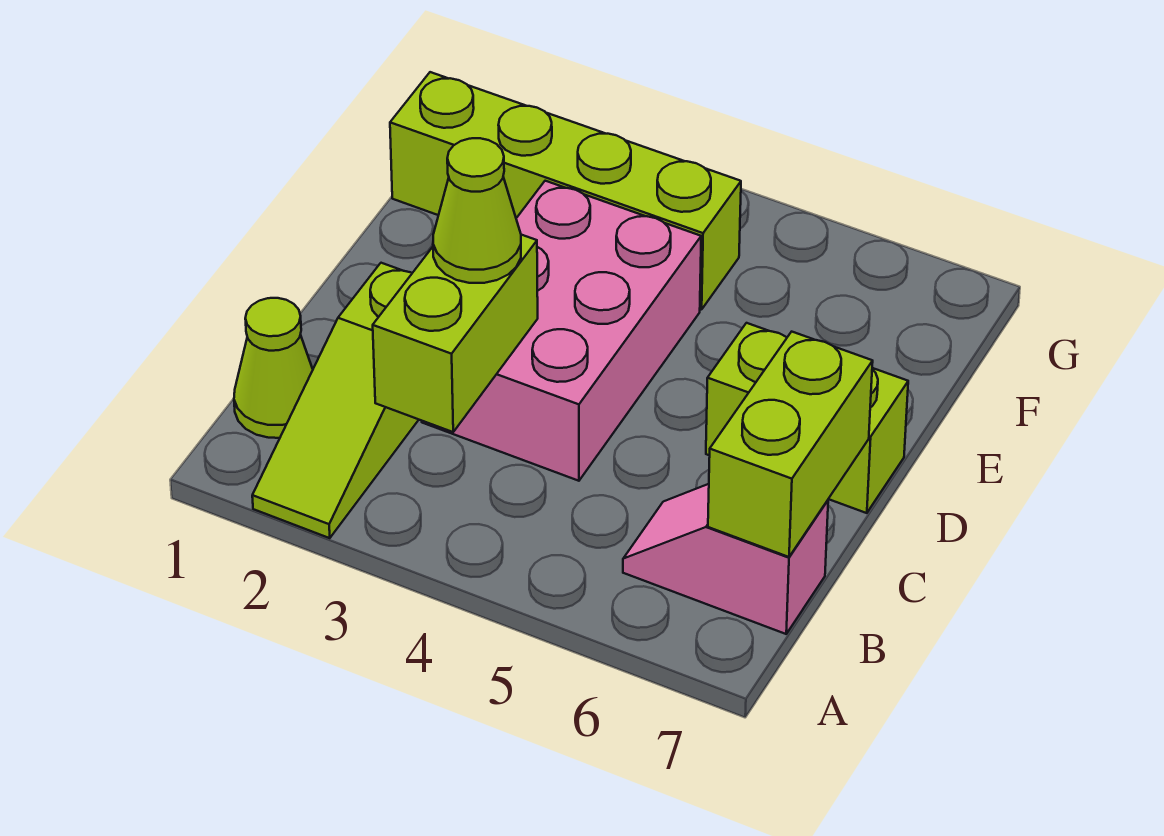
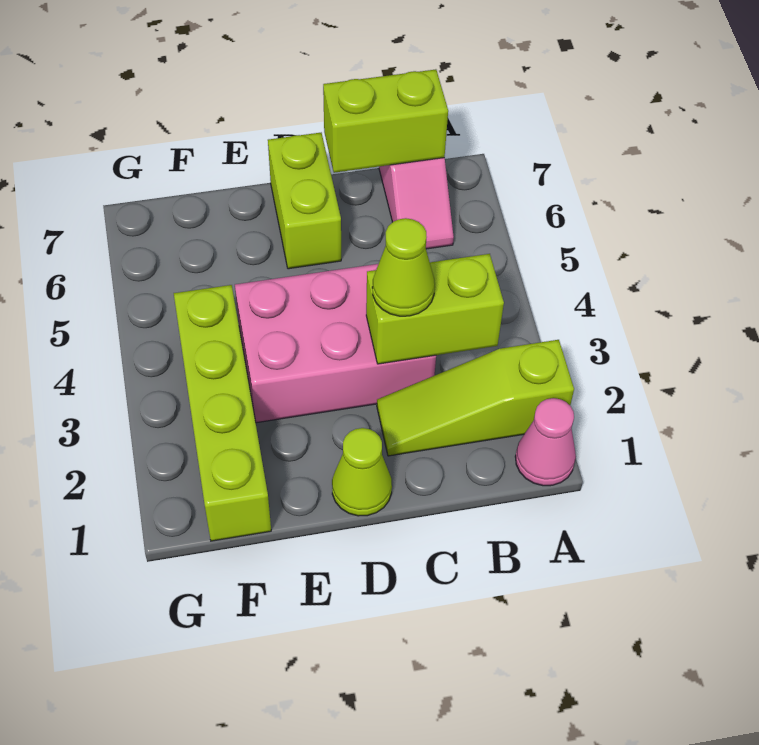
none -> pink cone A1 level 1
lime slope A2:C2 level 1 top C -> lime slope A2:C2 level 1 top A
lime cone B1 level 1 -> lime cone D1 level 1

